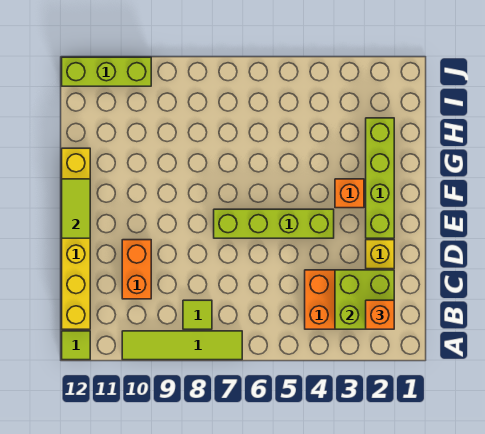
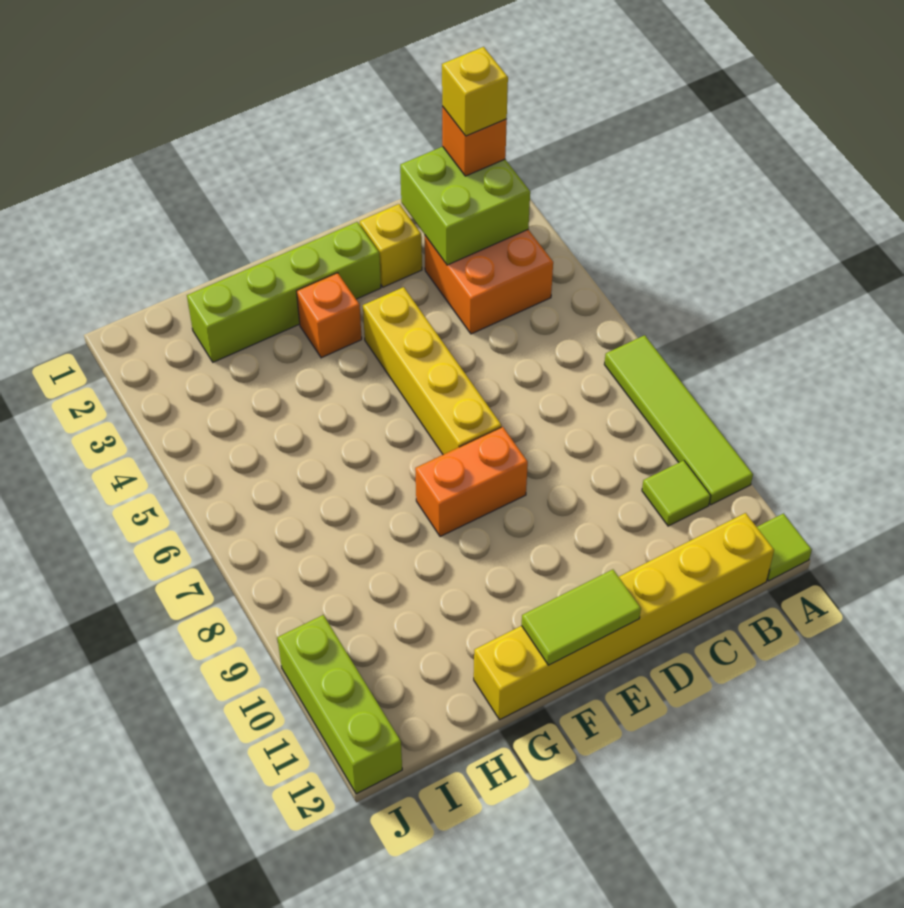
none -> yellow brick B2 level 4
lime tile B8 level 1 -> lime tile B10 level 1
orange brick C10:D10 level 1 -> orange brick E8:F8 level 1
lime brick E4:E7 level 1 -> yellow brick E4:E7 level 1

